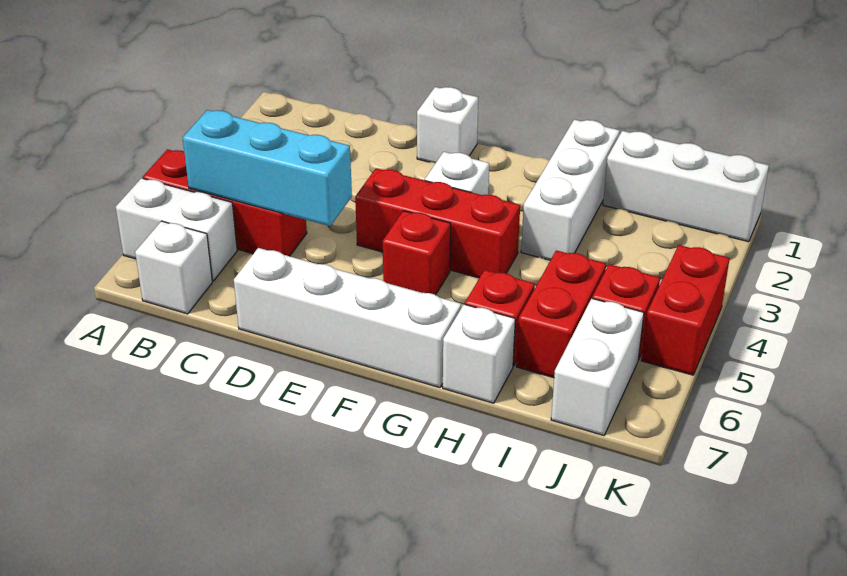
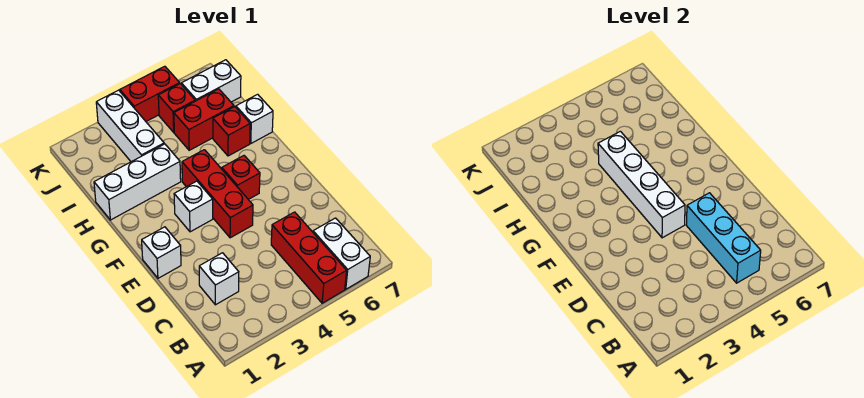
white brick B7 level 1 -> white brick C2 level 1
white brick D7:G7 level 1 -> white brick E4:H4 level 2
white brick I1:K1 level 1 -> white brick I3:K3 level 1

